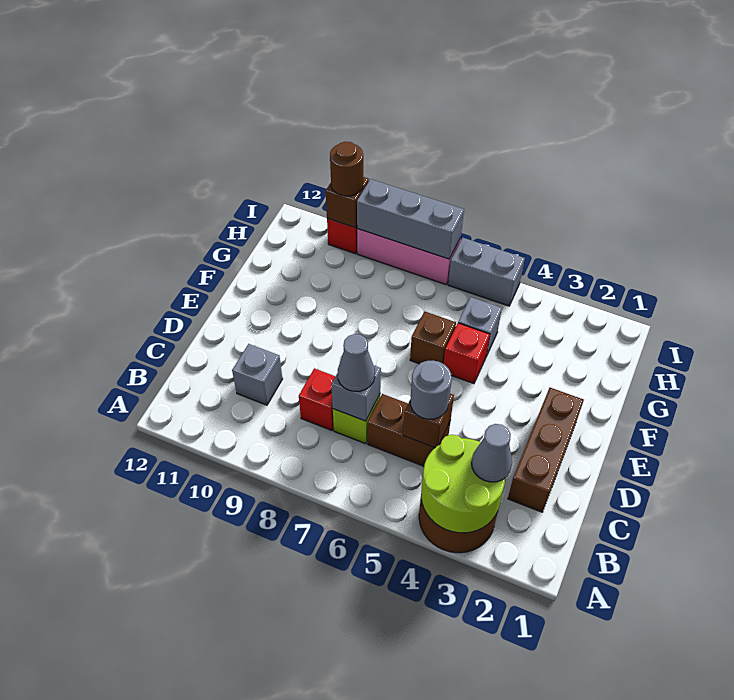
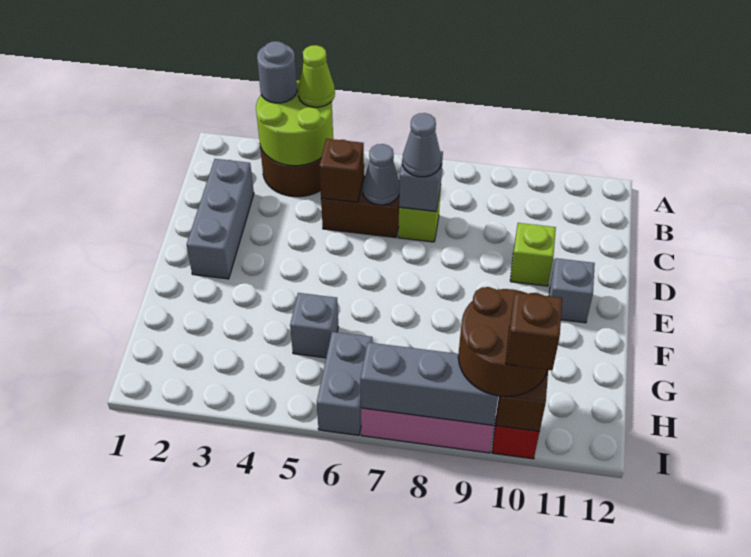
none -> lime cone A4 level 3
grey cone B3 level 3 -> grey cone C6 level 2
brown brick C2:E2 level 1 -> grey brick C2:E2 level 1
grey round brick C5 level 3 -> grey round brick A3 level 3
red brick C8 level 1 -> none
grey brick C10 level 1 -> grey brick E11 level 1
none -> lime brick D10 level 1
red brick F5 level 1 -> none
brown brick F6 level 1 -> brown brick I10 level 4
grey brick I5:I6 level 1 -> grey brick H6:I6 level 1
brown round brick I10 level 3 -> brown round brick H9:I10 level 3

